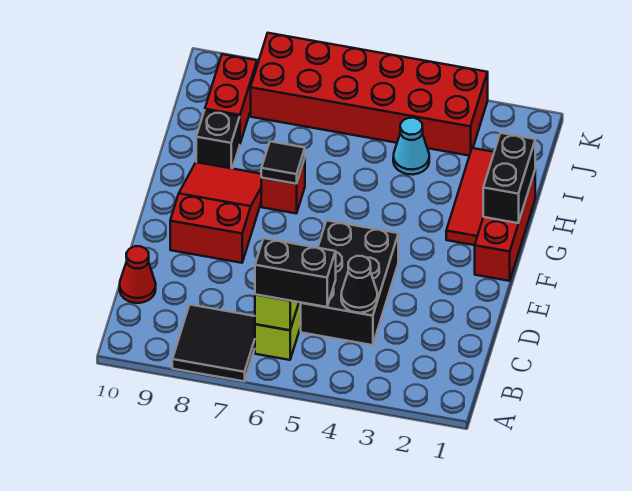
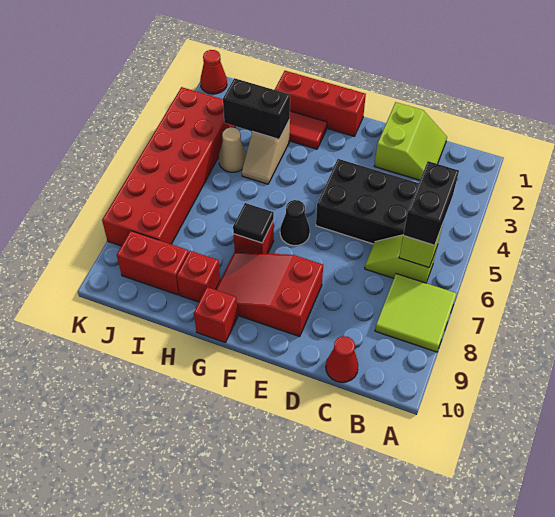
black tile A7:B8 level 1 -> lime tile A7:B8 level 1
none -> lime slope C1:D2 level 1 top D
black cone C4 level 2 -> black cone F6 level 1
black brick G1:H1 level 2 -> black brick H3:I3 level 2
none -> red brick G10 level 1
none -> tan slope H3:H4 level 1 top 3
black brick H9 level 1 -> red brick H9 level 1
cyan cone I4 level 1 -> tan cone I4 level 1
none -> red cone K1 level 1

